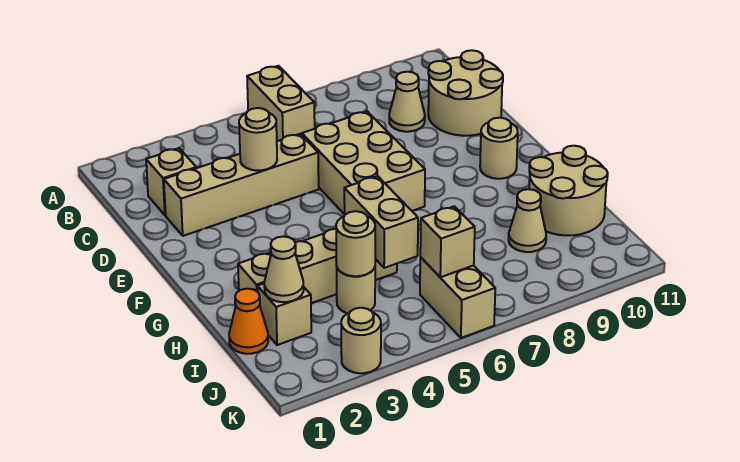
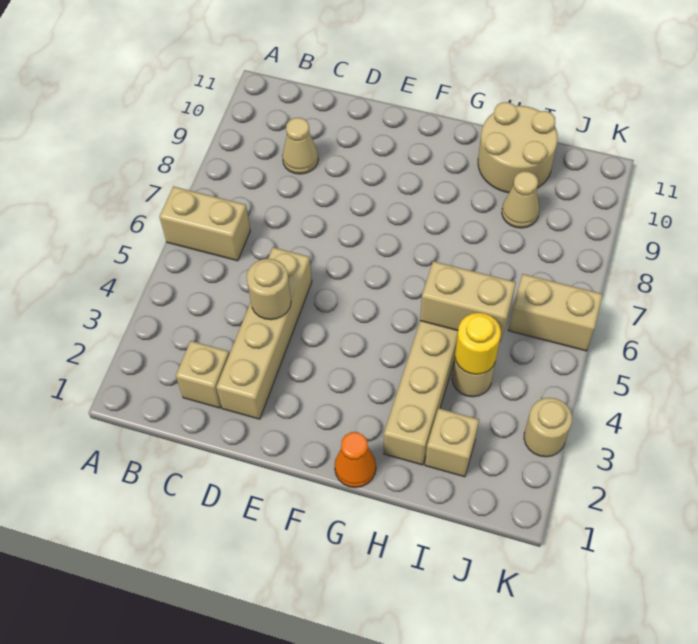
tan round brick C10:D11 level 1 -> none
tan brick D6:F7 level 1 -> none
tan round brick F10 level 1 -> none
orange cone I1 level 1 -> orange cone G1 level 1
tan cone I2 level 2 -> none
tan round brick I4 level 2 -> yellow round brick I4 level 2
tan brick J6 level 2 -> none

